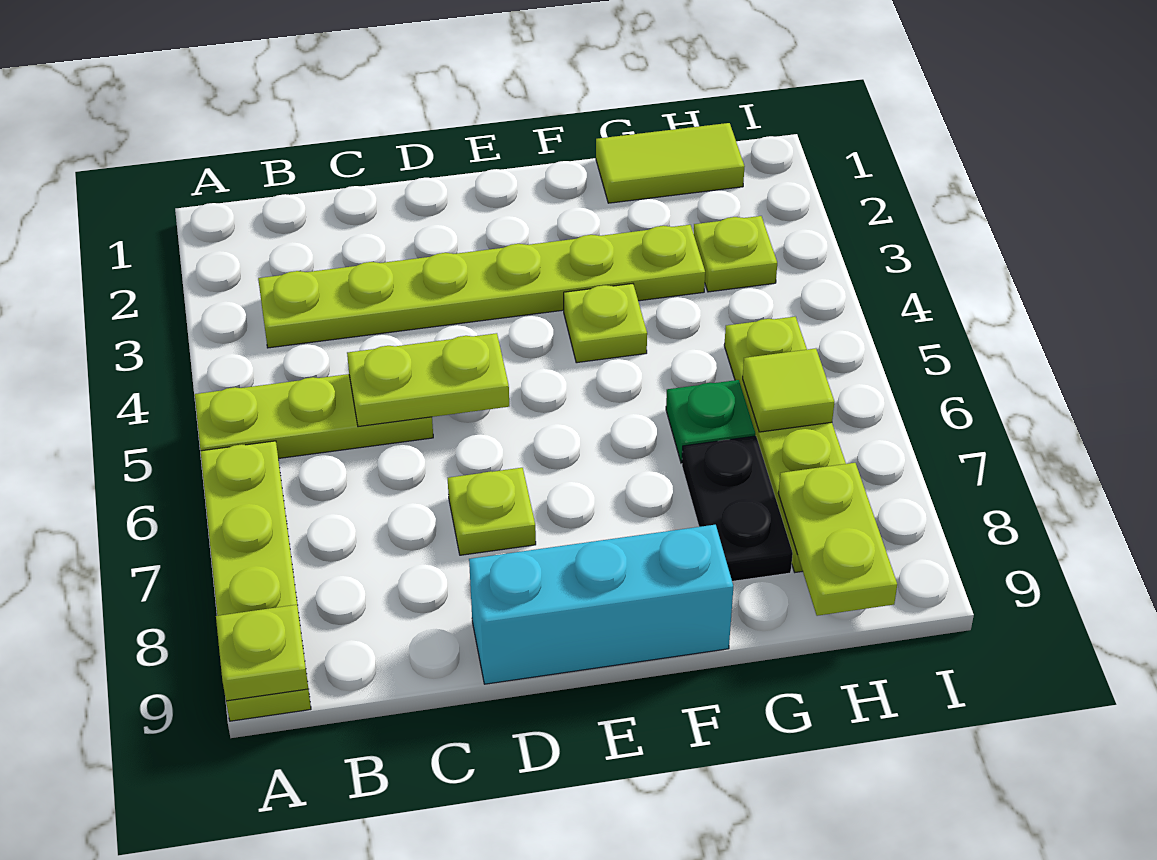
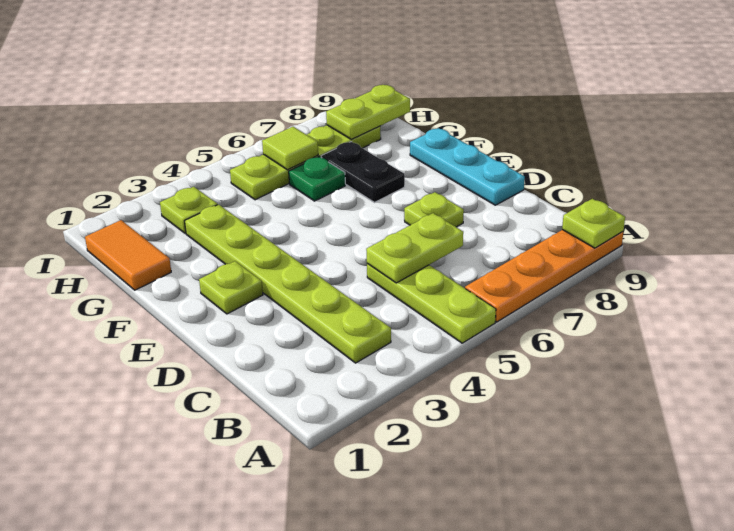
lime plate A6:A9 level 1 -> orange plate A6:A9 level 1
lime plate C5:D5 level 2 -> lime plate C5:C6 level 2
cyan brick D9:F9 level 1 -> cyan plate D9:F9 level 1
lime plate F4 level 1 -> lime plate E2 level 1
lime tile G1:H1 level 1 -> orange tile G1:H1 level 1
black plate G7:G8 level 1 -> black plate F7:G7 level 1

